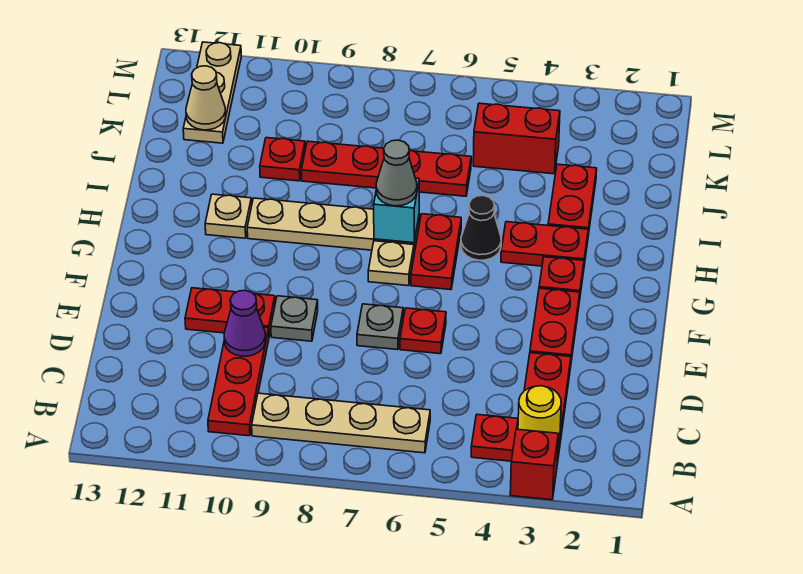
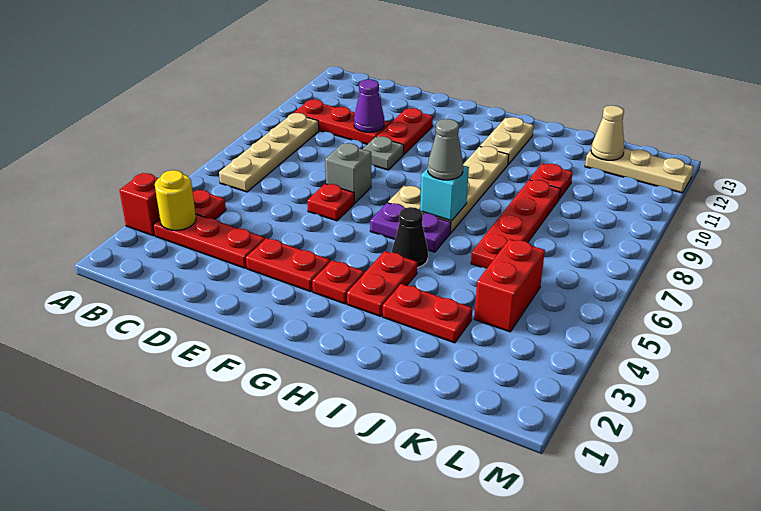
grey plate E7 level 1 -> grey brick E7 level 1
red plate G6:H6 level 1 -> purple plate G6:H6 level 1
tan plate H11 level 1 -> tan plate H11:H12 level 1

